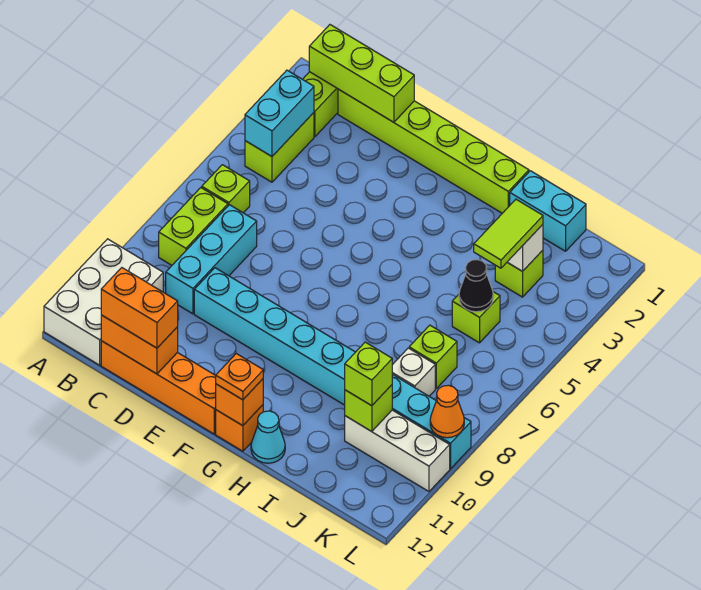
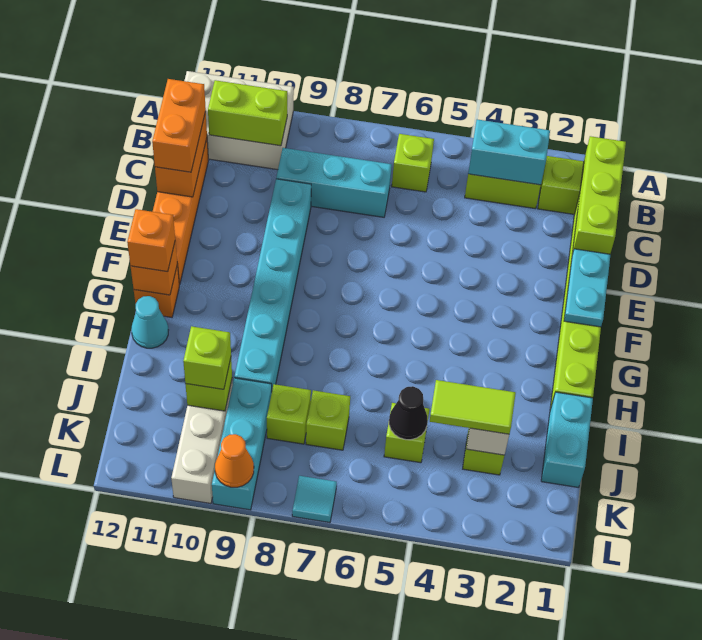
lime brick B7:B8 level 1 -> lime brick B10:B11 level 2
none -> cyan plate E1:F1 level 2
orange plate G12 level 3 -> orange brick G12 level 3
white brick J8 level 1 -> lime brick J8 level 1
none -> cyan tile L7 level 1

